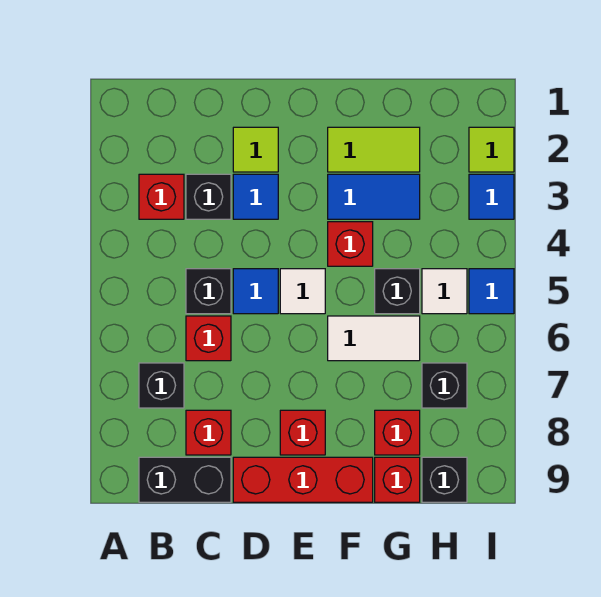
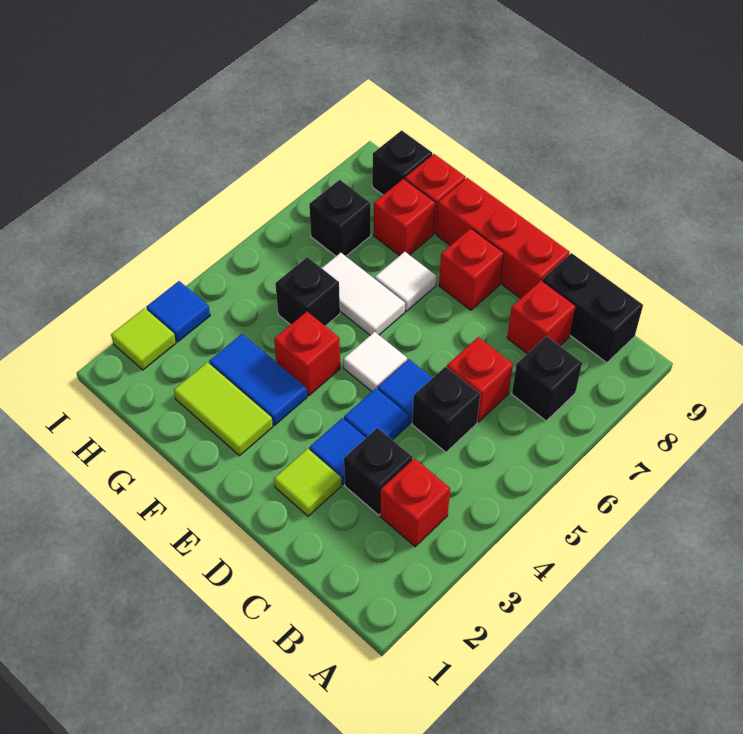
white tile H5 level 1 -> white tile F7 level 1
blue tile I5 level 1 -> blue tile D4 level 1

